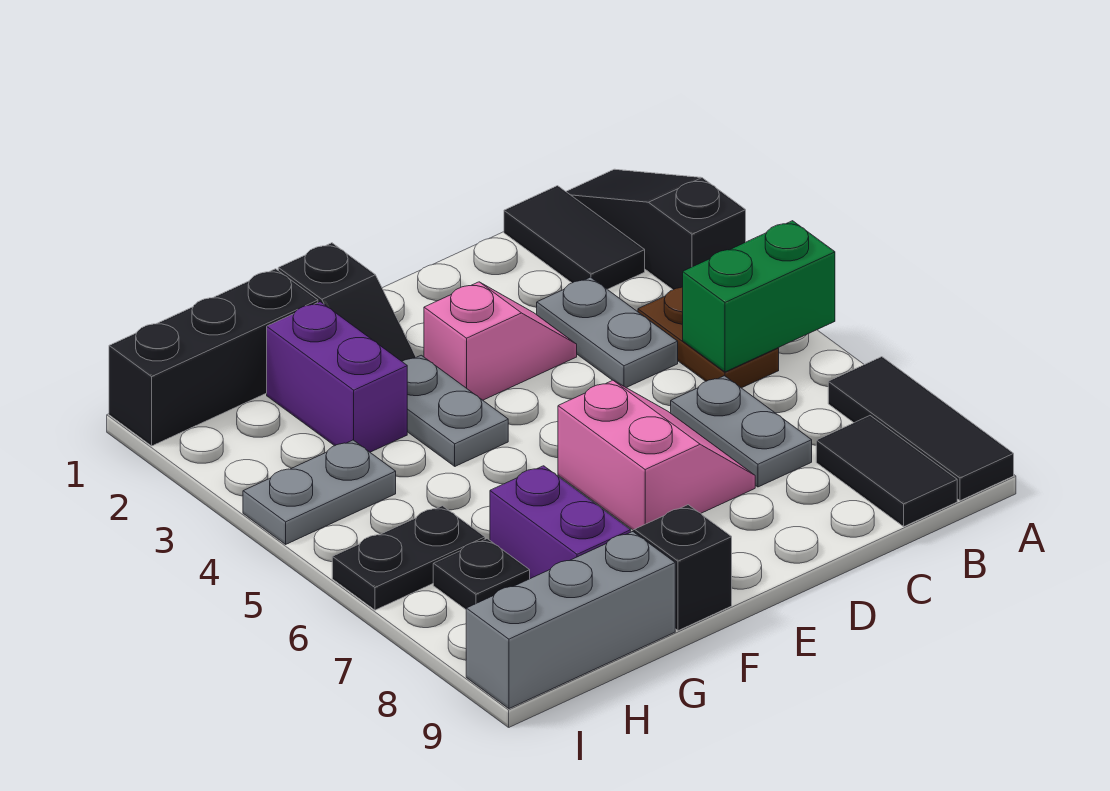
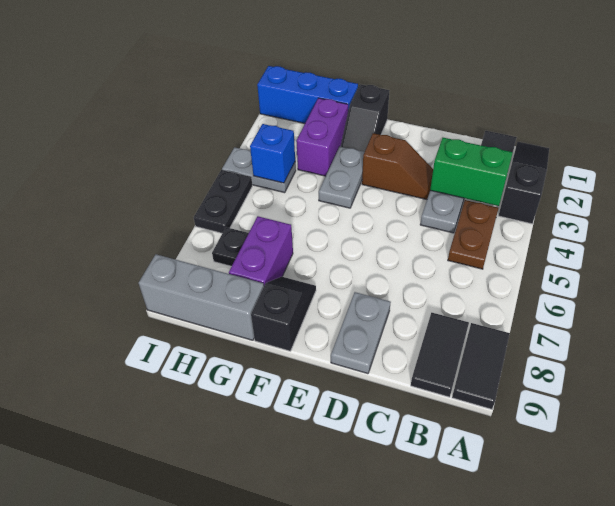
green brick A5:B5 level 2 -> green brick B3:C3 level 2
black tile A7:A9 level 1 -> black tile A8:A9 level 1
grey plate C6:C7 level 1 -> grey plate D8:D9 level 1
pink slope D3:E3 level 1 top E -> brown slope D3:E3 level 1 top E
pink slope D6:E7 level 1 top E -> none
black brick G1:I1 level 1 -> blue brick G1:I1 level 1
none -> blue brick H4 level 2
black plate H6:I6 level 1 -> black plate I5:I6 level 1

